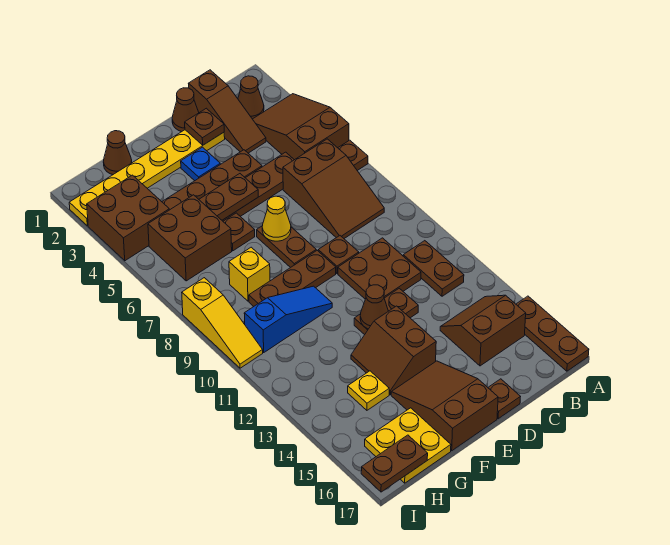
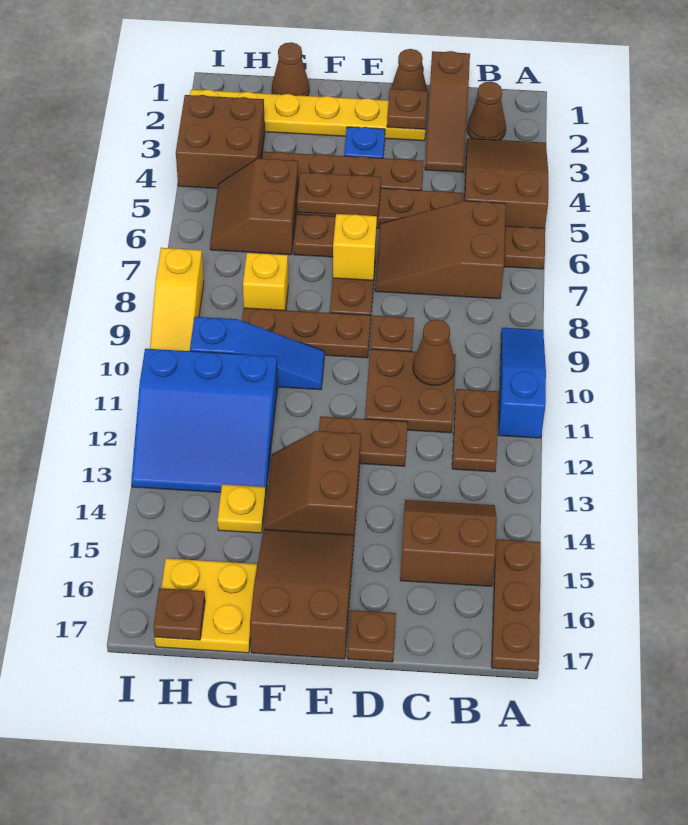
none -> blue slope A9:A11 level 1 top 11
brown slope B6:C8 level 1 top 6 -> brown slope B6:D7 level 1 top B
yellow cone E7 level 2 -> yellow brick E7 level 2
brown cone E12 level 2 -> brown cone C10 level 2
brown brick G5:H6 level 1 -> brown slope G5:H6 level 1 top G
none -> blue slope G11:I13 level 1 top 11
brown plate H17:I17 level 2 -> brown plate H17 level 2

